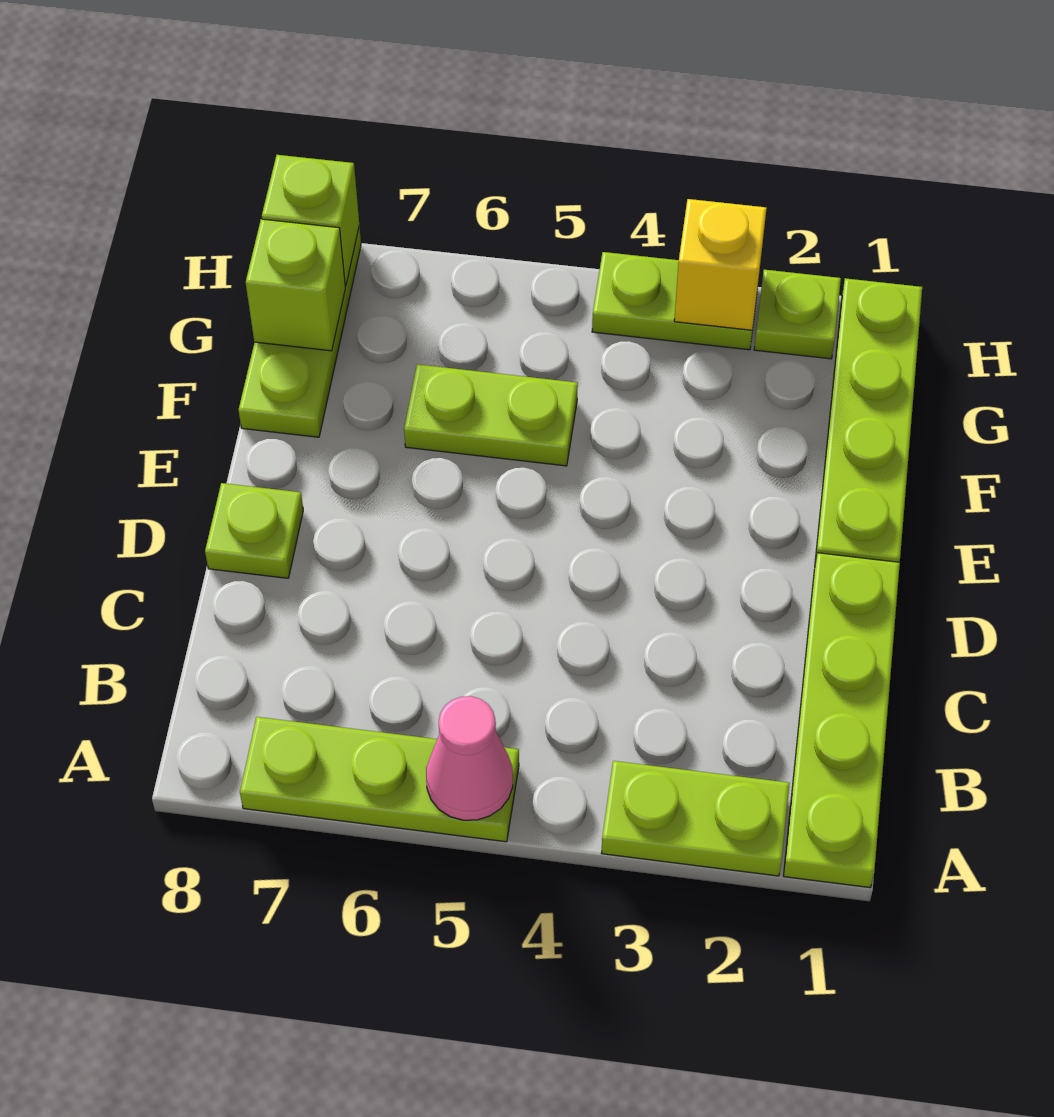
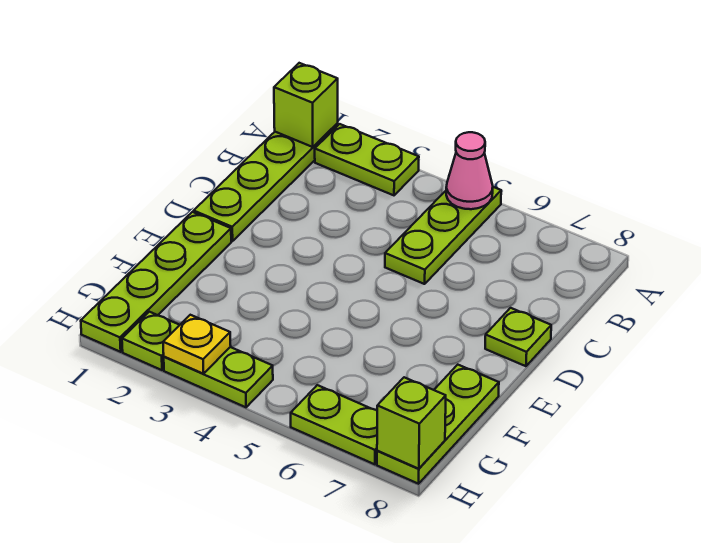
lime plate A5:A7 level 1 -> lime plate A5:C5 level 1
lime plate F5:F6 level 1 -> lime plate H6:H7 level 1
lime brick G8 level 2 -> lime brick A1 level 2
yellow brick H3 level 2 -> yellow plate H3 level 2

